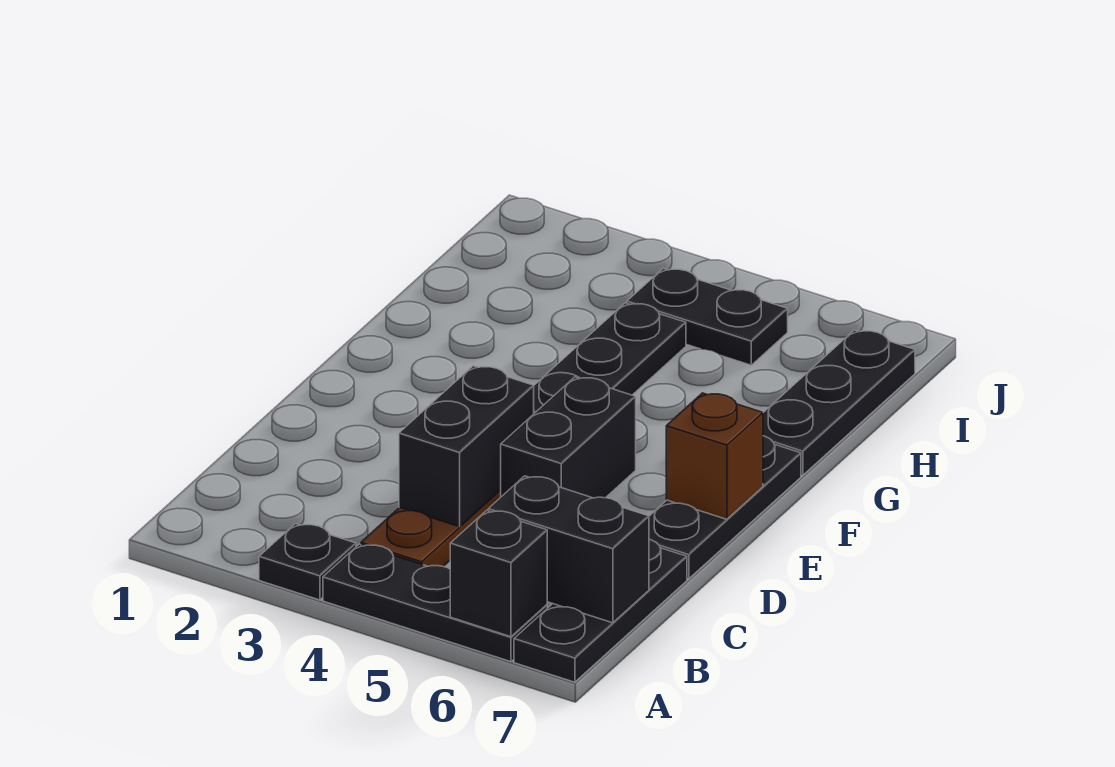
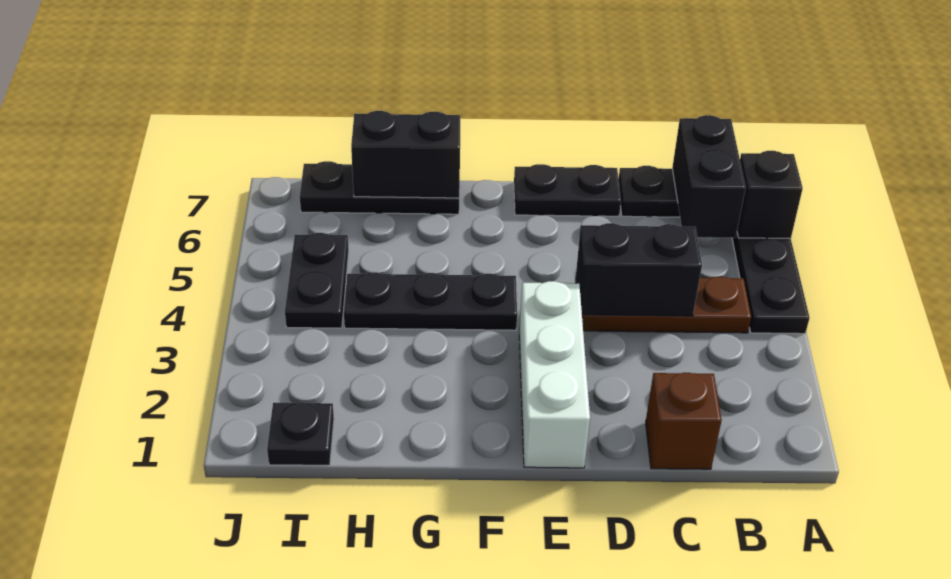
black plate A3 level 1 -> black plate I1 level 1
black brick D5:E5 level 1 -> black brick G7:H7 level 2
black plate D7:F7 level 1 -> black plate D7:E7 level 1
none -> white brick E1:E3 level 1
brown brick E7 level 2 -> brown brick C1 level 1

